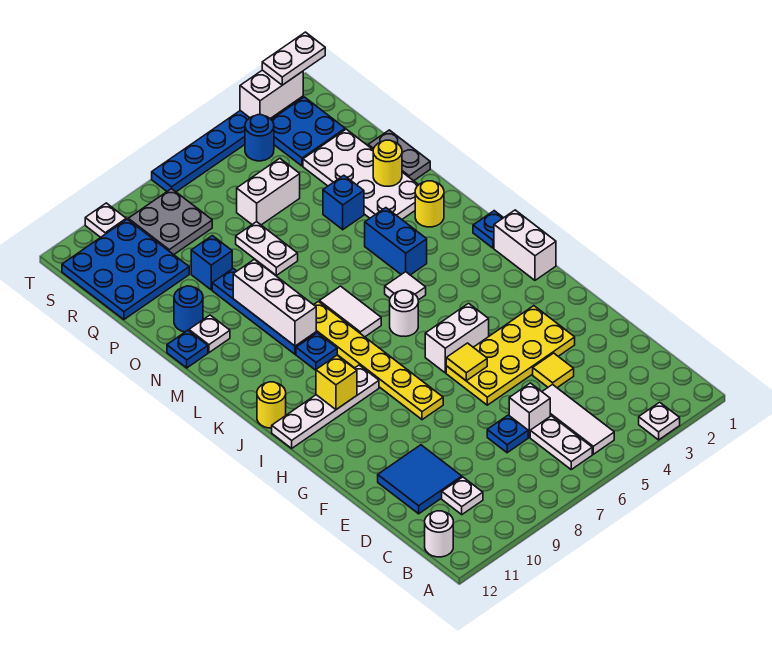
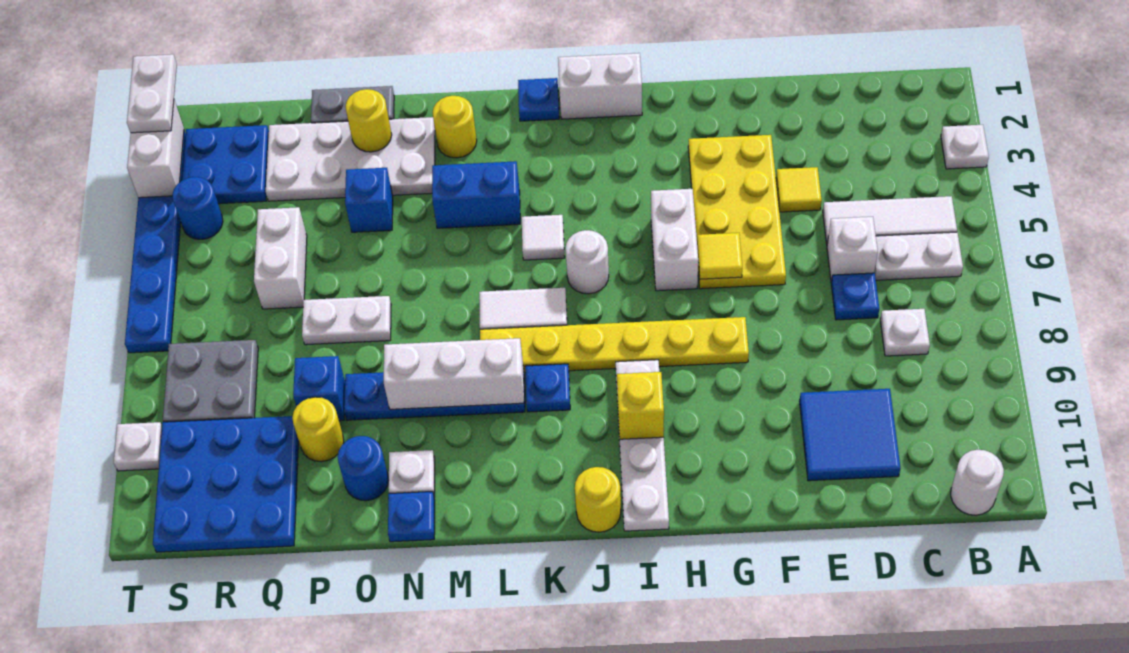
white plate C10 level 1 -> white plate C8 level 1
none -> yellow round brick P10 level 1

